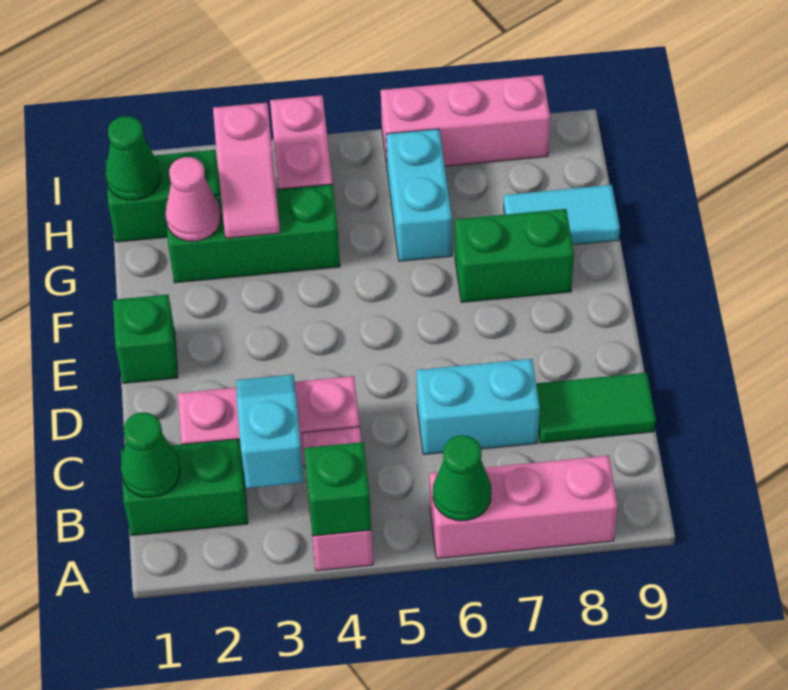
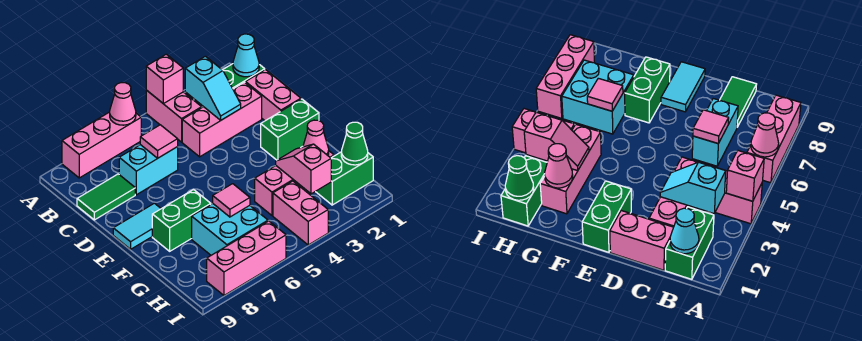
green brick A4 level 2 -> pink brick A4 level 2
green cone A6 level 2 -> pink cone A6 level 2
green cone B1 level 2 -> cyan cone B1 level 2
none -> pink brick C1:D1 level 1
none -> pink tile C6 level 2
green brick E1 level 1 -> green brick E1:E2 level 1
green brick G2:G4 level 1 -> pink brick G2:G4 level 1
cyan brick G6:H6 level 1 -> cyan brick G6:H7 level 1
none -> pink tile G6 level 2
cyan tile G8:G9 level 1 -> cyan tile E8:E9 level 1

